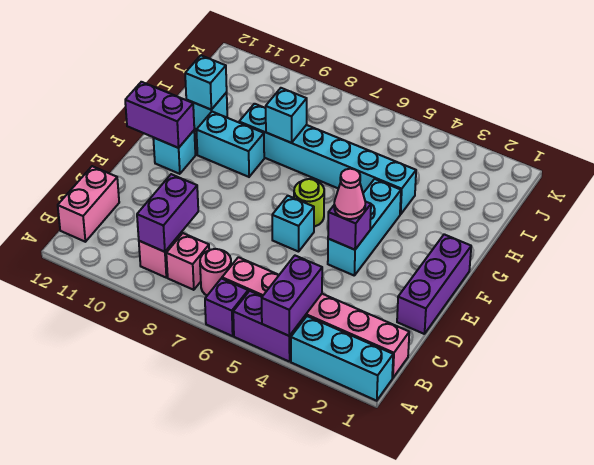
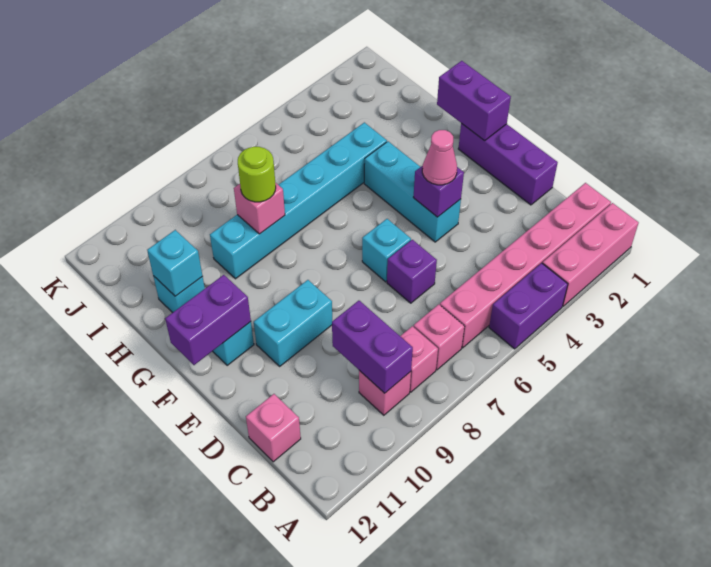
cyan brick A1:A3 level 1 -> pink brick A1:A3 level 1
purple brick A4:B4 level 2 -> purple brick F1:G1 level 2
purple brick A6 level 1 -> purple brick D6 level 1
pink round brick B7 level 1 -> pink brick B7 level 1
pink brick B12:C12 level 1 -> pink brick C12 level 1
lime round brick F6 level 1 -> lime round brick H8 level 3
cyan brick G9:G10 level 1 -> cyan brick E9:E10 level 1
cyan brick H8 level 2 -> pink brick H8 level 2

